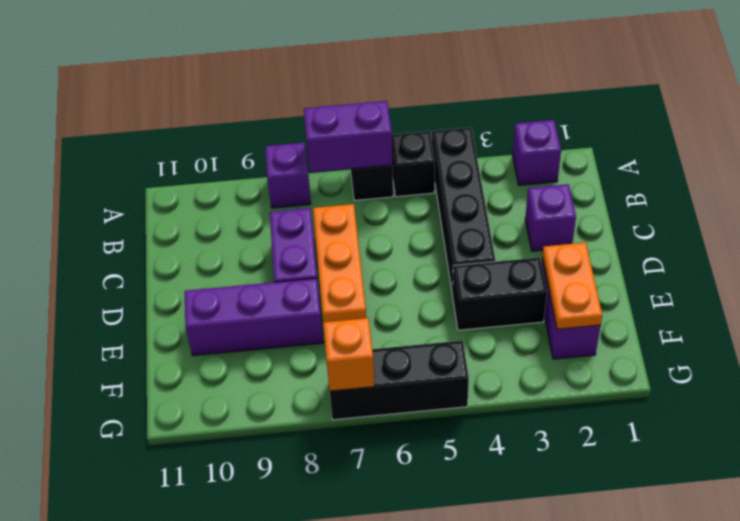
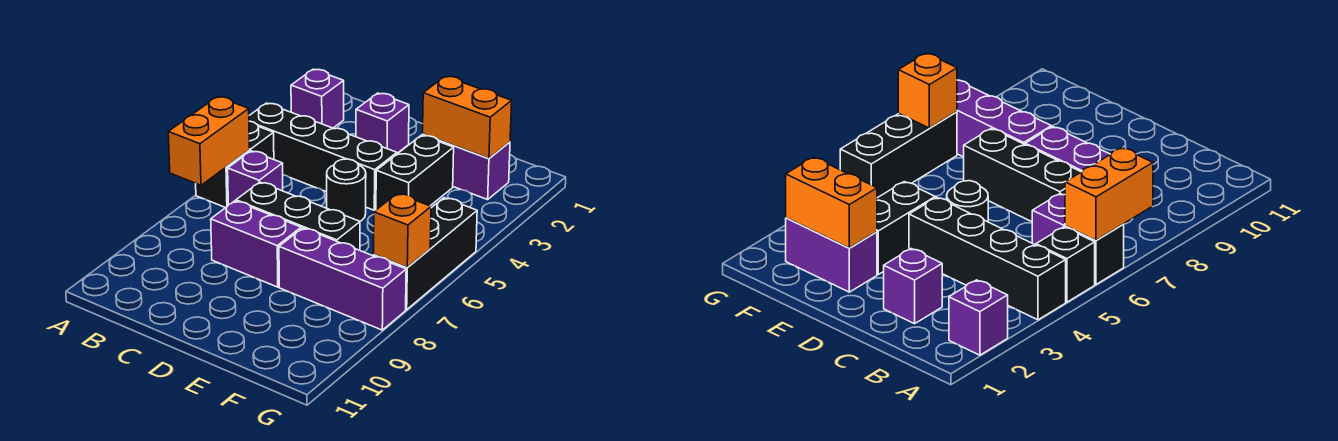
purple brick A6:A7 level 2 -> orange brick A6:A7 level 2
purple brick A8 level 1 -> purple brick B6 level 1
orange brick C7:E7 level 1 -> black brick C7:E7 level 1
none -> black round brick D5 level 1
orange plate E2:F2 level 2 -> orange brick E2:F2 level 2
purple brick E8:E10 level 1 -> purple brick E8:G8 level 1

